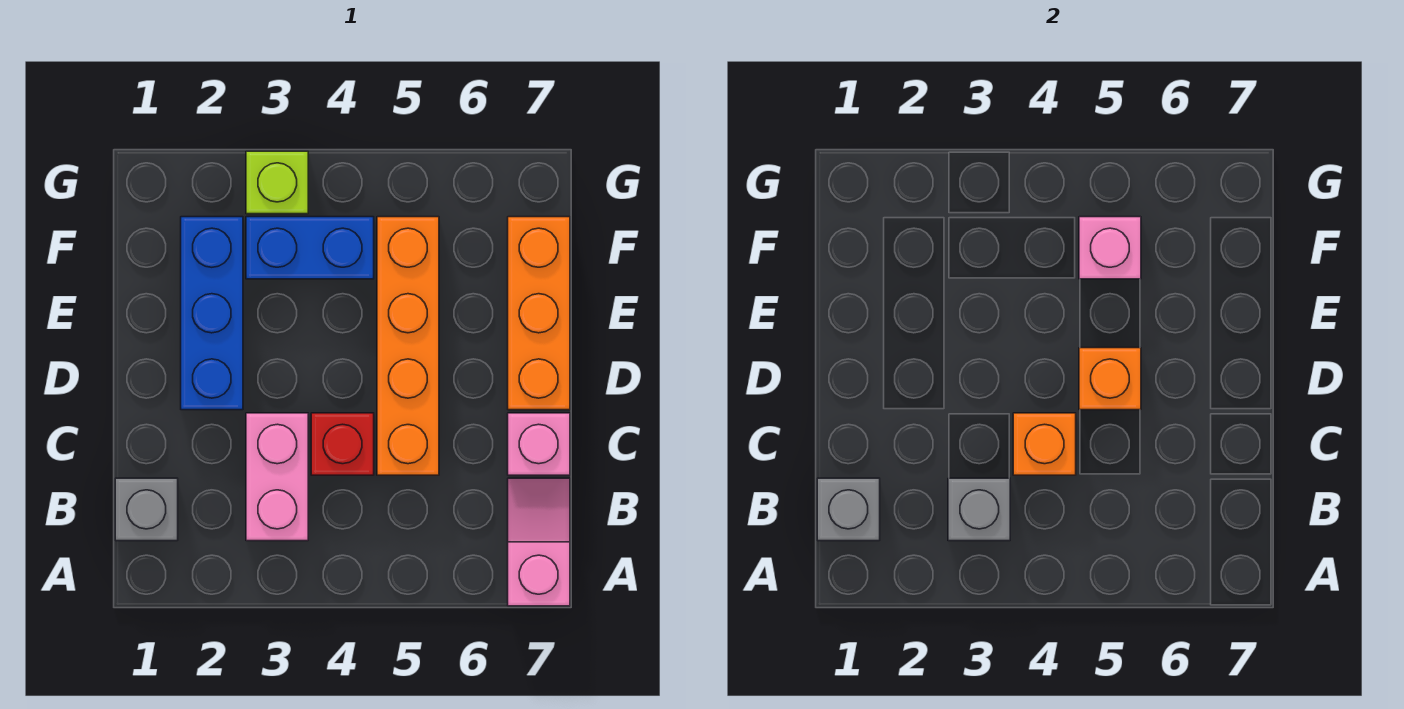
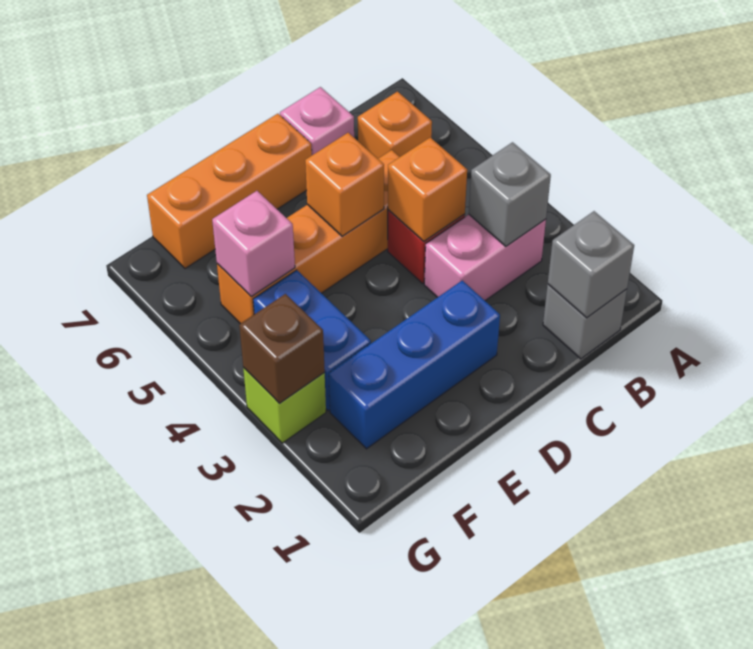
pink slope A7:B7 level 1 top A -> none
none -> orange brick B6 level 1
none -> brown brick G3 level 2

